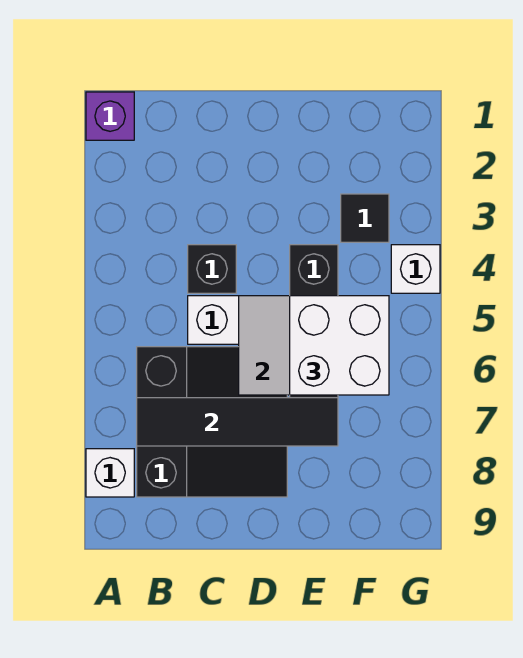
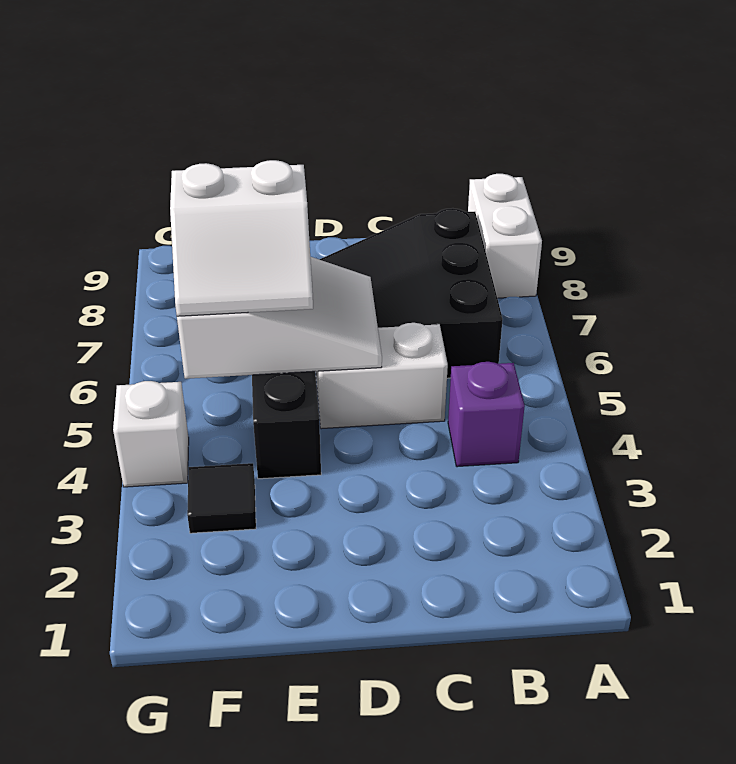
purple brick A1 level 1 -> purple brick B4 level 1
white brick A8 level 1 -> white brick A8:A9 level 1
black tile B7:E7 level 2 -> none
black brick C4 level 1 -> none
white brick E5:F6 level 3 -> white slope E5:F6 level 3 top 6

